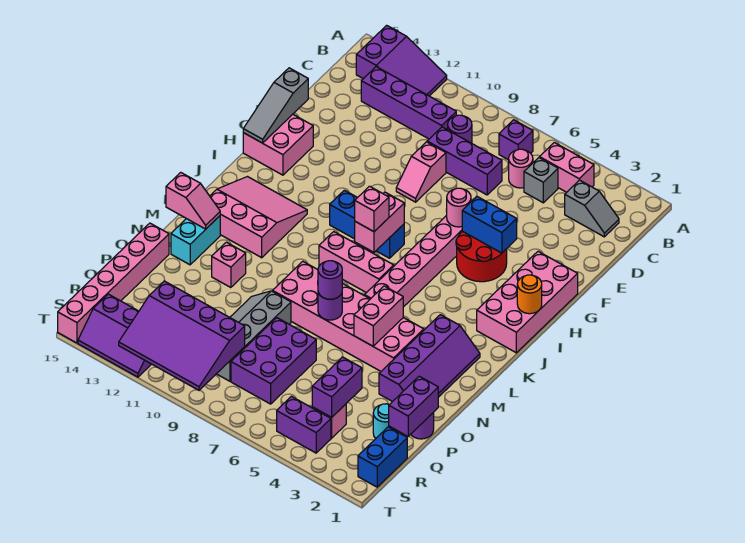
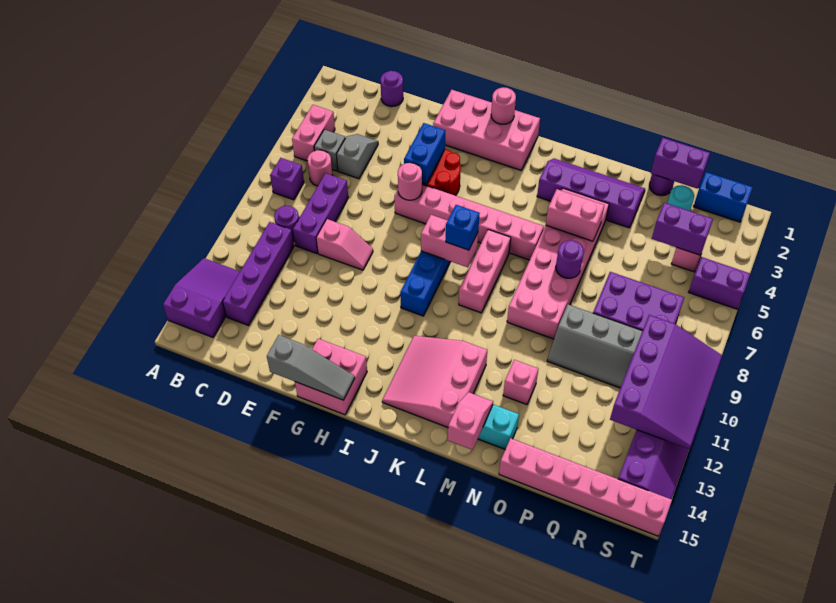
grey slope C2:C3 level 1 top 3 -> grey slope D4:D5 level 1 top 5
orange round brick I1 level 2 -> pink round brick I1 level 2
pink brick J8 level 3 -> blue brick J8 level 3
purple round brick N7 level 3 -> purple round brick D1 level 1
purple brick S4:S5 level 1 -> purple brick S5:T5 level 1

